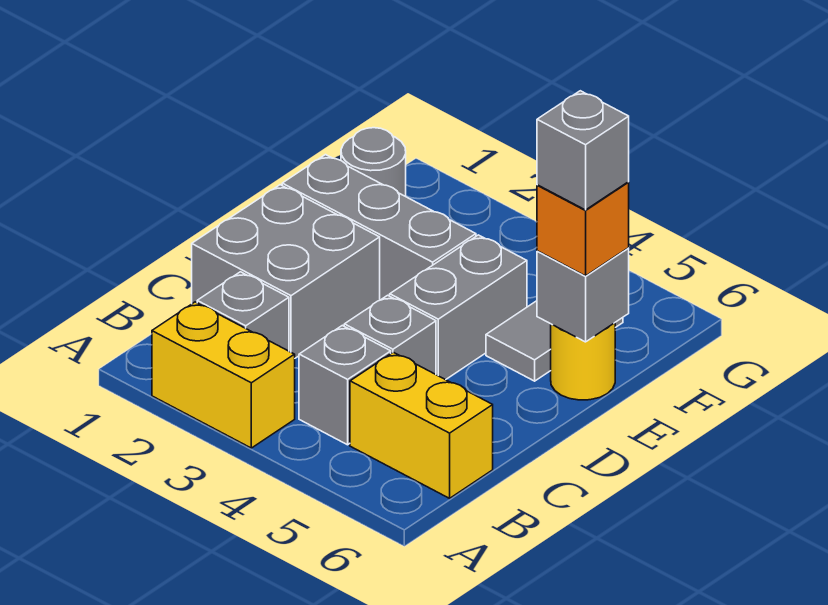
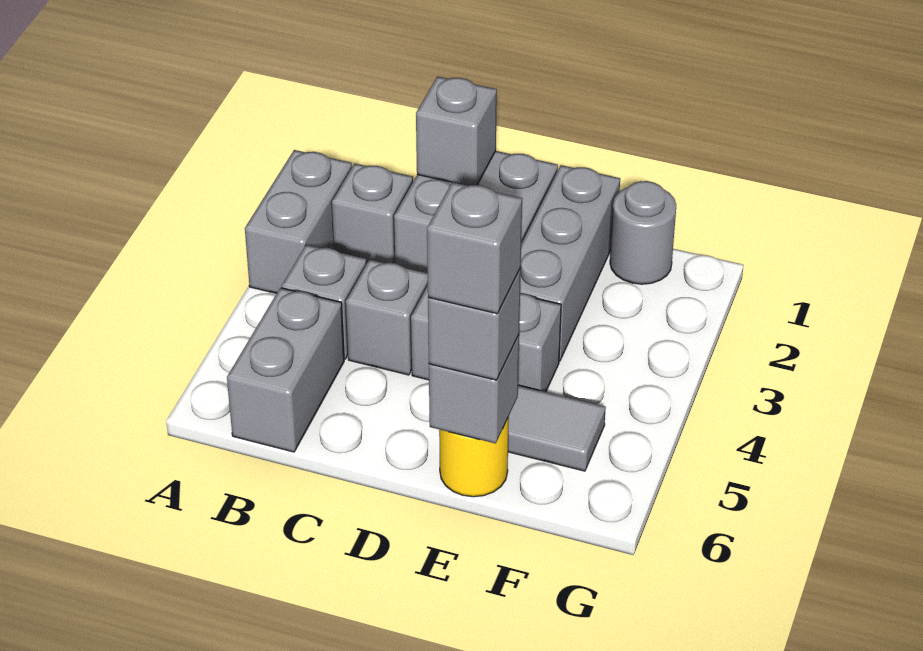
yellow brick A2:A3 level 1 -> grey brick A2:A3 level 1
yellow brick B5:B6 level 1 -> grey brick B5:B6 level 1
none -> grey brick C1 level 2
orange brick E6 level 3 -> grey brick E6 level 3

